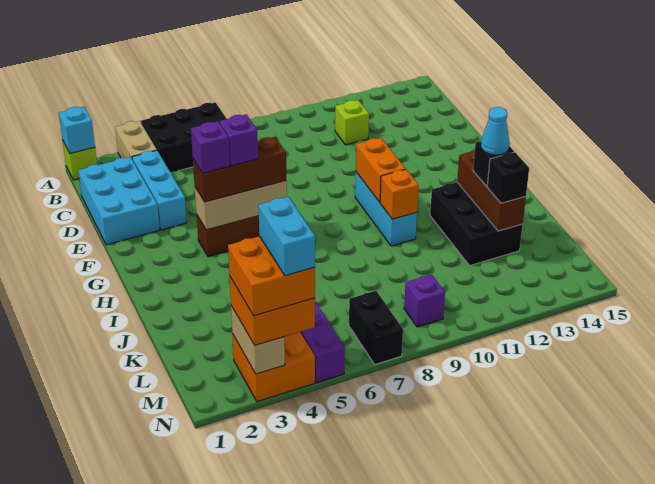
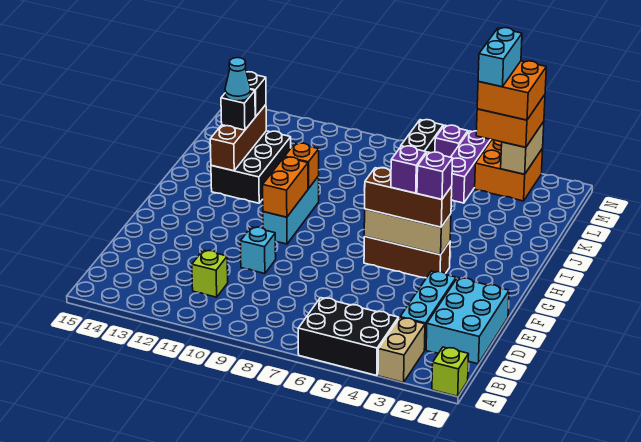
cyan brick A1 level 2 -> cyan brick E10 level 1
purple brick M9 level 1 -> purple brick N6 level 1

